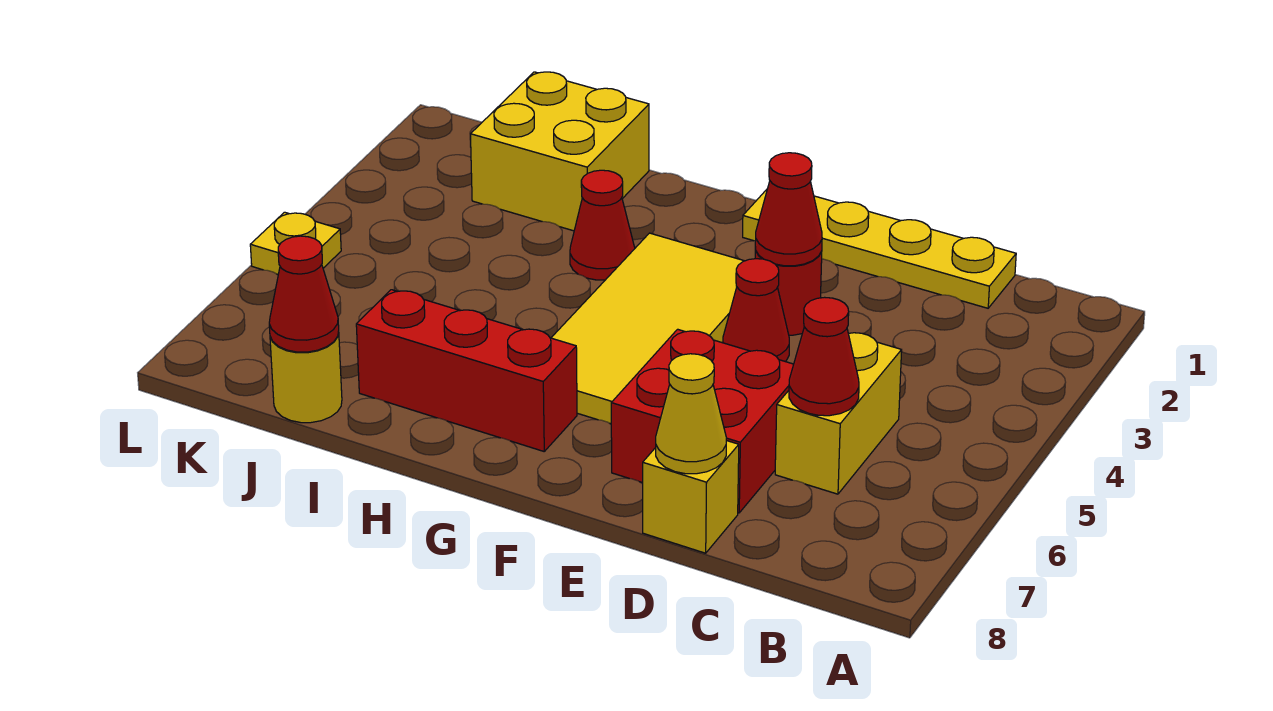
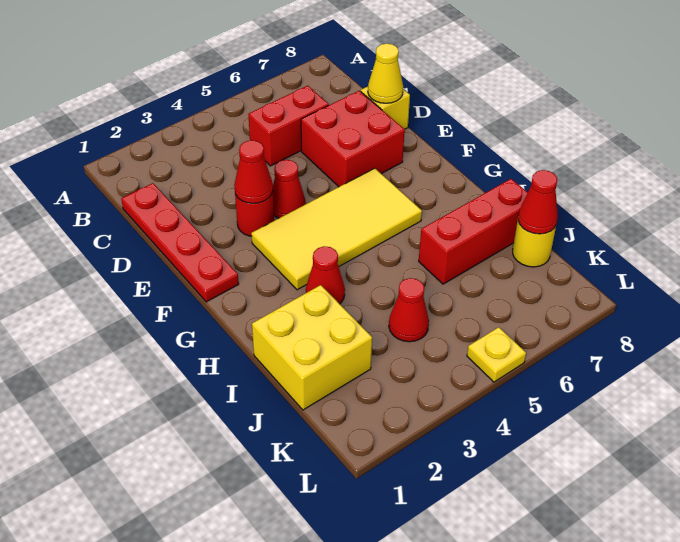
yellow plate C1:F1 level 1 -> red plate C1:F1 level 1
yellow brick C5:C6 level 1 -> red brick C5:C6 level 1
red cone C6 level 2 -> red cone J4 level 1
red brick G7:I7 level 1 -> red brick I6:I8 level 1

